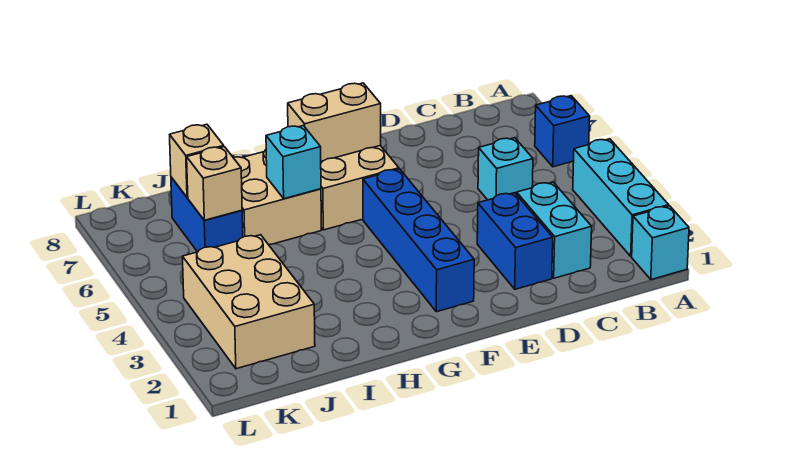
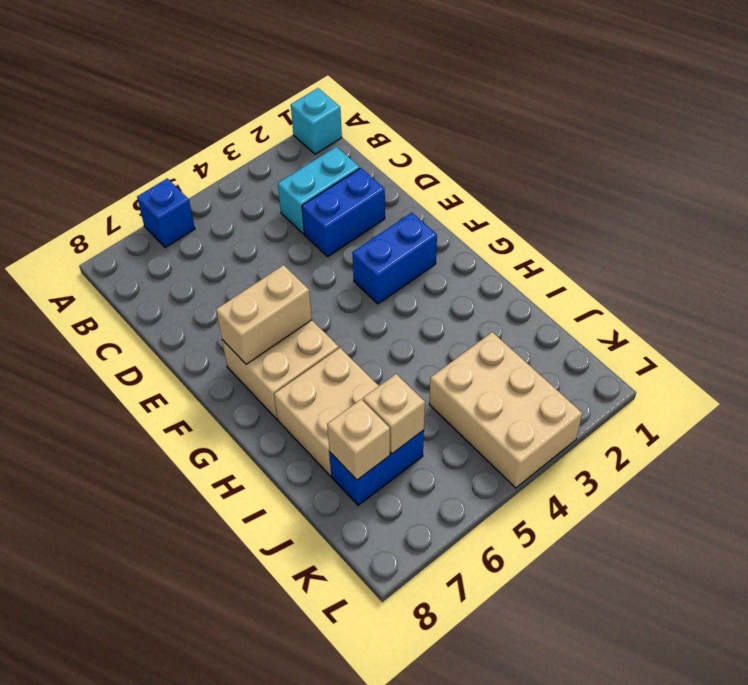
cyan brick A2:A4 level 1 -> none
cyan brick C5 level 1 -> none
blue brick F2:F5 level 1 -> blue brick F2:F3 level 1
tan brick F7:G7 level 2 -> tan brick F6:F7 level 2
cyan brick H6 level 2 -> none
tan brick J2:K4 level 1 -> tan brick J3:L4 level 1

